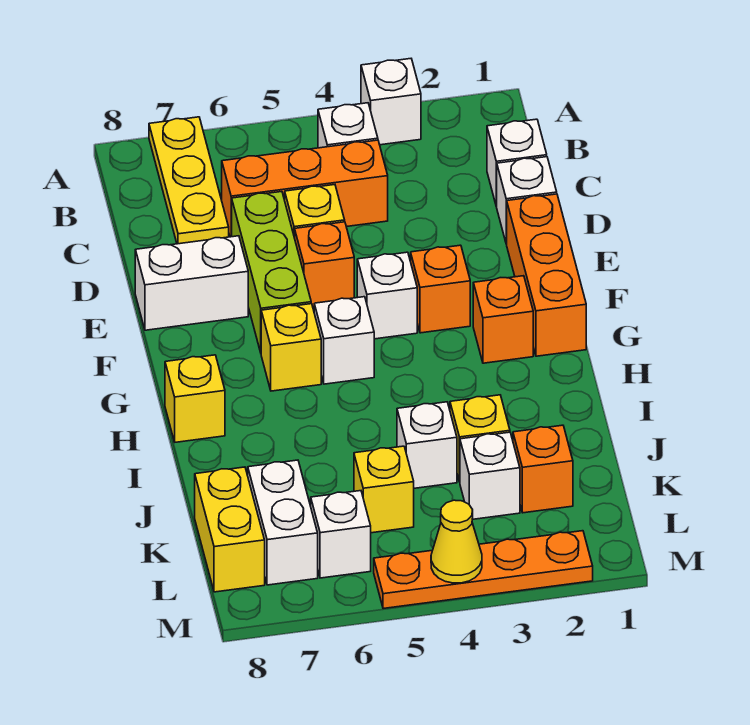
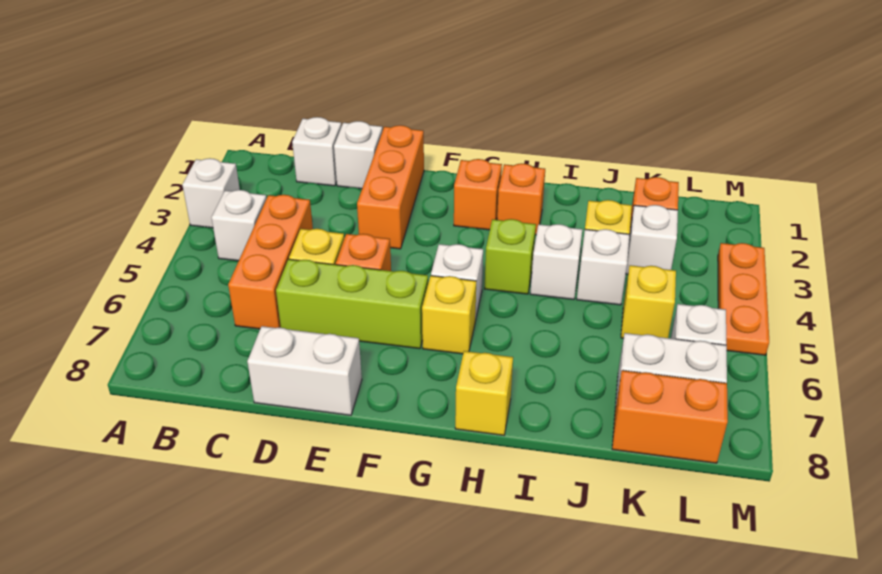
yellow plate A7:C7 level 1 -> none
orange brick E1:G1 level 1 -> orange brick E1:E3 level 1
white brick E7:E8 level 1 -> white brick D8:E8 level 1
orange brick F3 level 1 -> orange brick H2 level 1
white brick F4 level 1 -> white brick I4 level 1
none -> lime brick H4 level 1
yellow brick K8:L8 level 1 -> orange brick K8:L8 level 1
orange plate M2:M5 level 1 -> orange plate M3:M5 level 1
yellow cone M4 level 2 -> none

